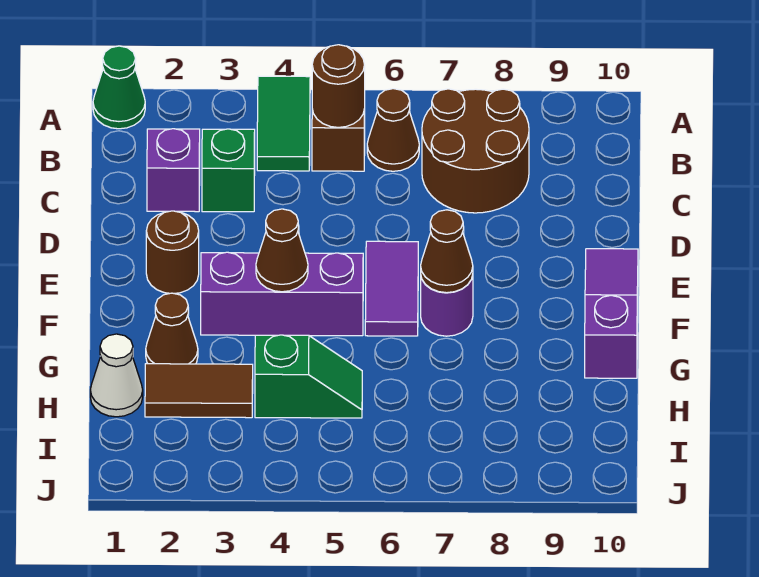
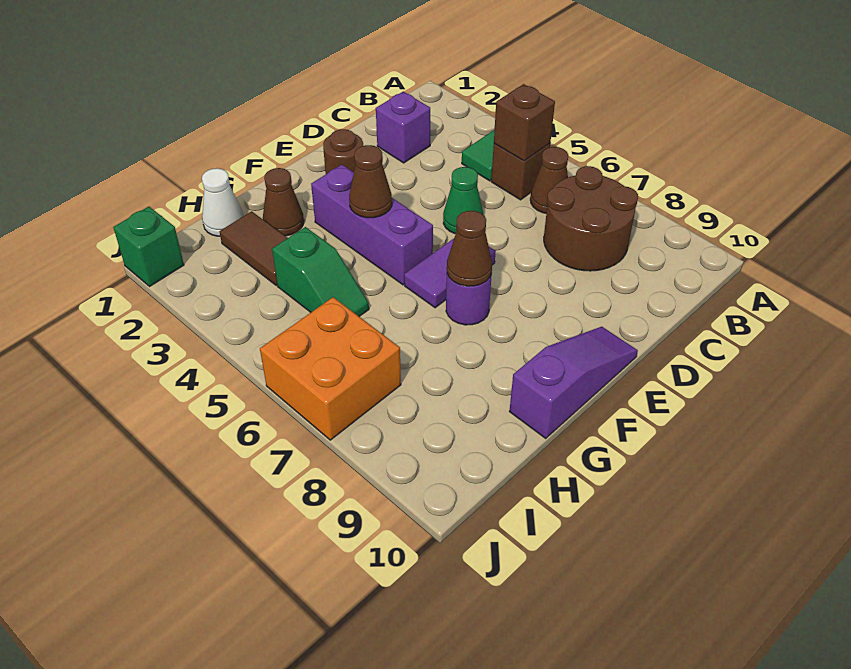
green cone A1 level 1 -> green cone D5 level 1
brown round brick B5 level 2 -> brown brick B5 level 2
green brick C3 level 1 -> green brick J1 level 1
none -> orange brick I6:J7 level 1

